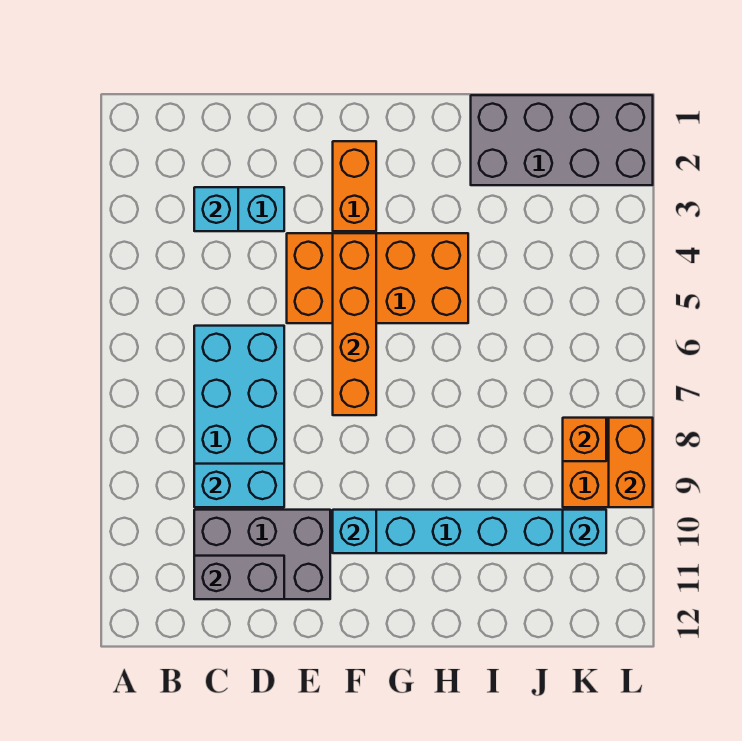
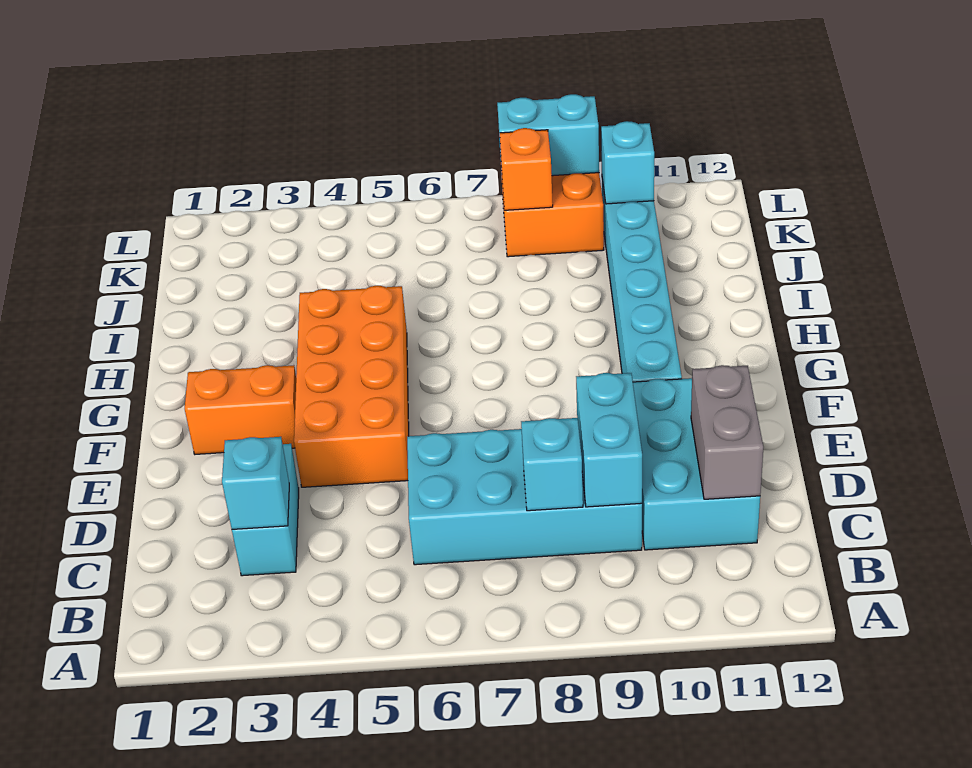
grey brick C10:E11 level 1 -> cyan brick C10:E11 level 1
orange brick F4:F7 level 2 -> none
cyan brick F10 level 2 -> cyan brick C8 level 2
grey brick I1:L2 level 1 -> none
orange brick L8:L9 level 2 -> cyan brick L8:L9 level 2

